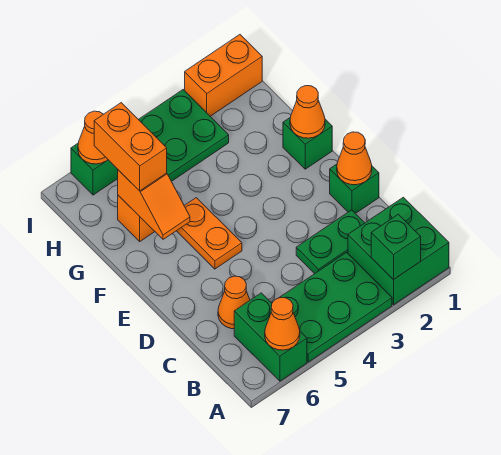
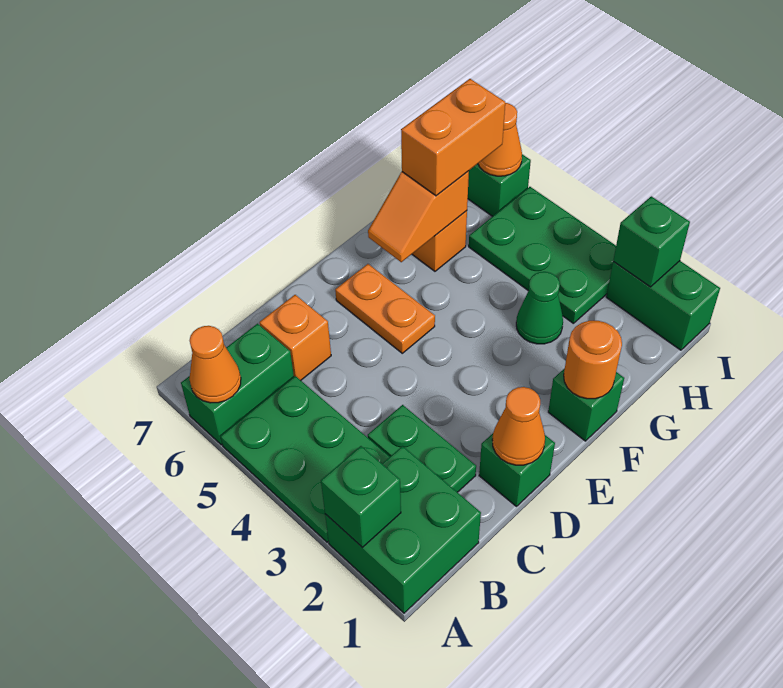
orange cone C6 level 1 -> orange brick C6 level 1
orange plate E5:F5 level 1 -> orange plate E5:E6 level 1
orange cone F1 level 2 -> orange round brick F1 level 2
none -> green cone G3 level 1
orange brick I1:I2 level 1 -> green brick I1:I2 level 1
none -> green brick I2 level 2

